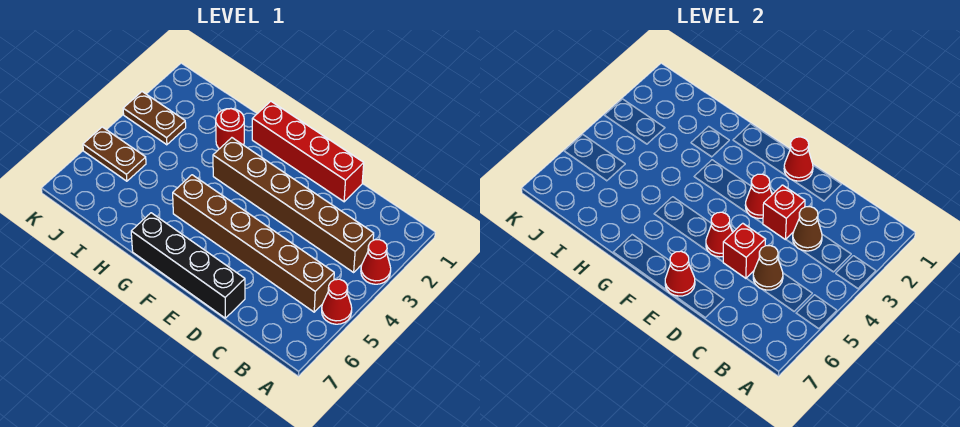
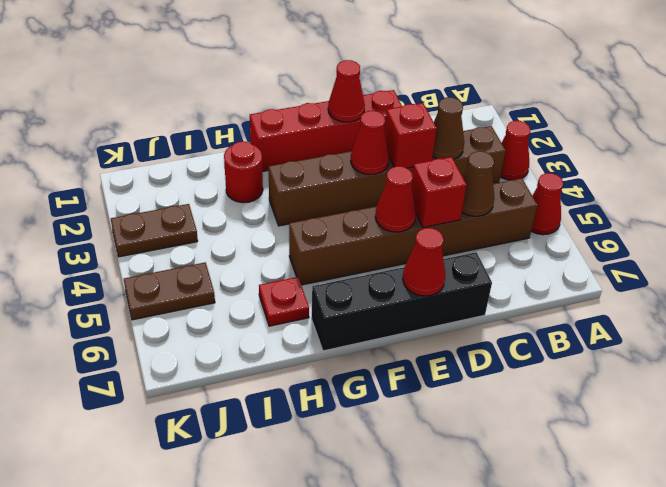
none -> red plate H6 level 1

